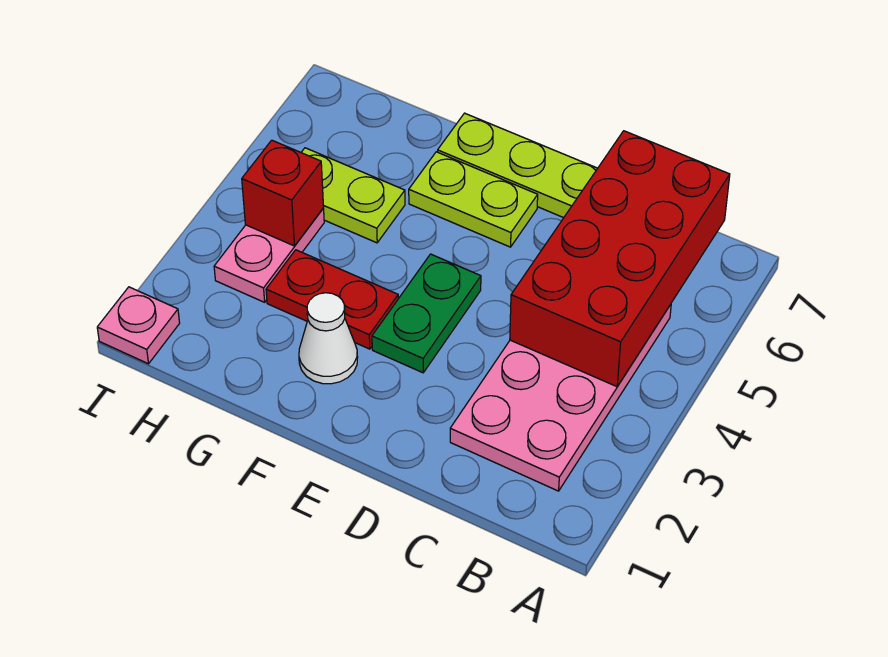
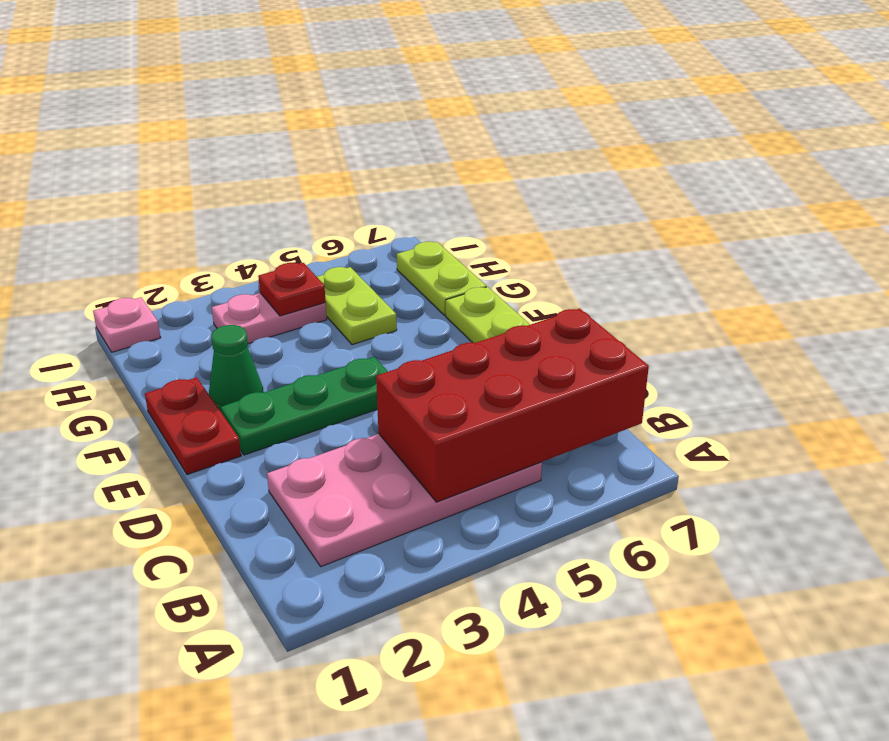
green plate E3:E4 level 1 -> green plate E2:E4 level 1
lime plate E6:F6 level 1 -> lime plate G7:H7 level 1
white cone F2 level 1 -> green cone F2 level 1
red plate F3:G3 level 1 -> red plate E1:F1 level 1
red brick H4 level 2 -> red plate H4 level 2

